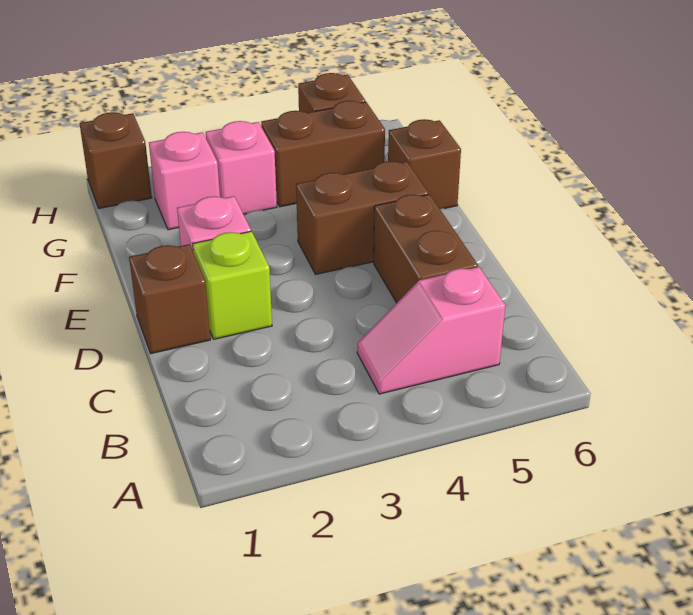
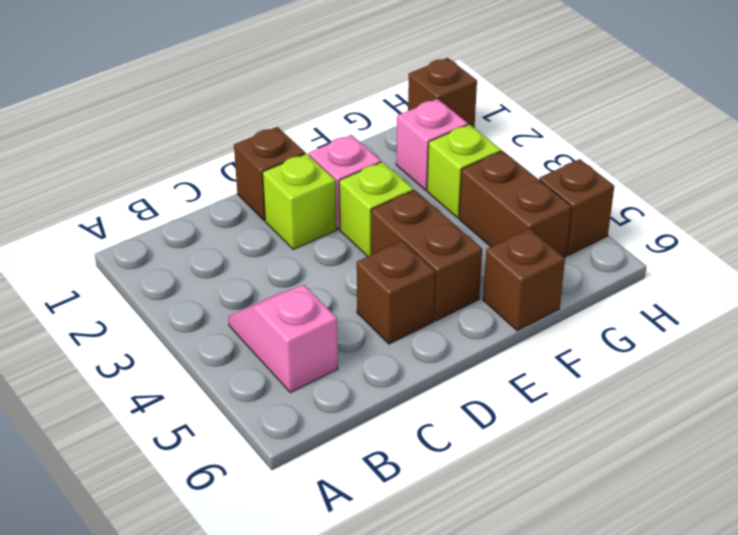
brown brick C5:D5 level 1 -> brown brick D5 level 1
none -> lime brick E3 level 1
pink brick G3 level 1 -> lime brick G3 level 1

